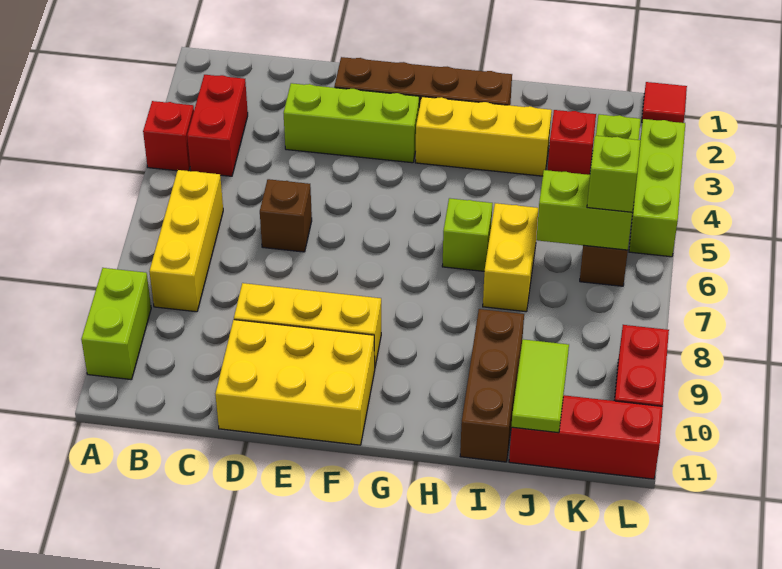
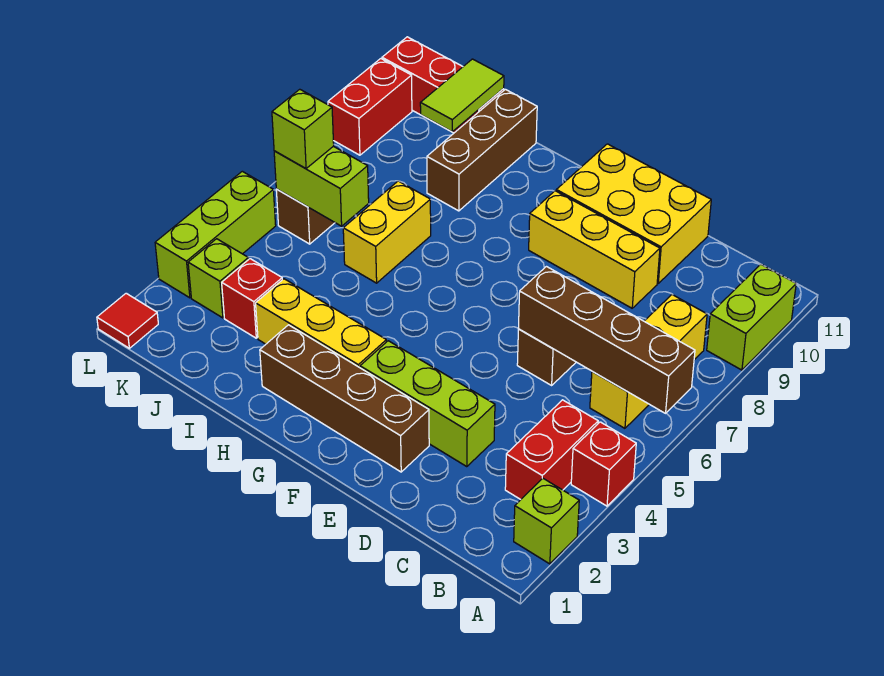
none -> brown brick A6:D6 level 2
lime brick H6 level 1 -> lime brick A2 level 1

